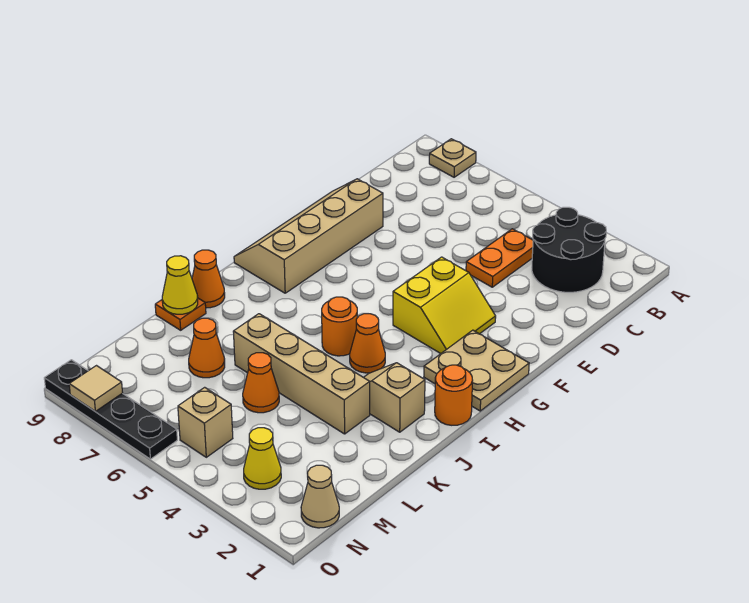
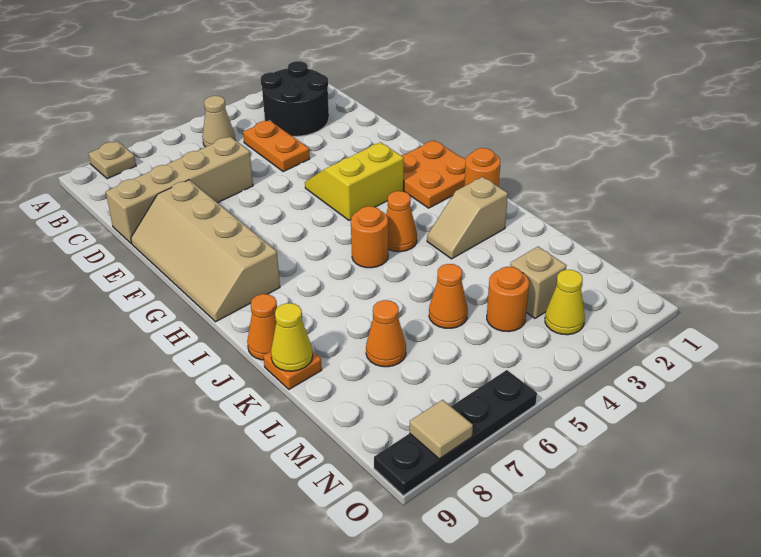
yellow slope F3:G4 level 1 top 4 -> yellow slope F3:G4 level 1 top G
tan plate G1:H2 level 1 -> orange plate G1:H2 level 1
tan brick K3:K6 level 1 -> tan brick D6:D9 level 1
none -> orange round brick M4 level 1
tan cone N1 level 1 -> tan cone B5 level 1
tan brick N5 level 1 -> tan brick M3 level 1

